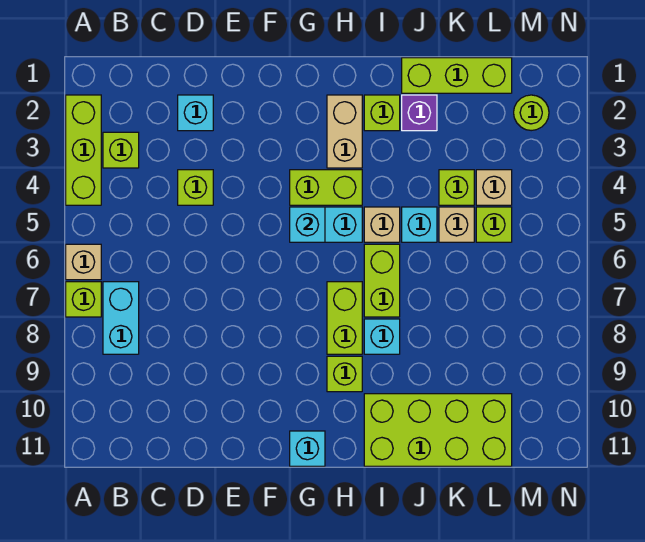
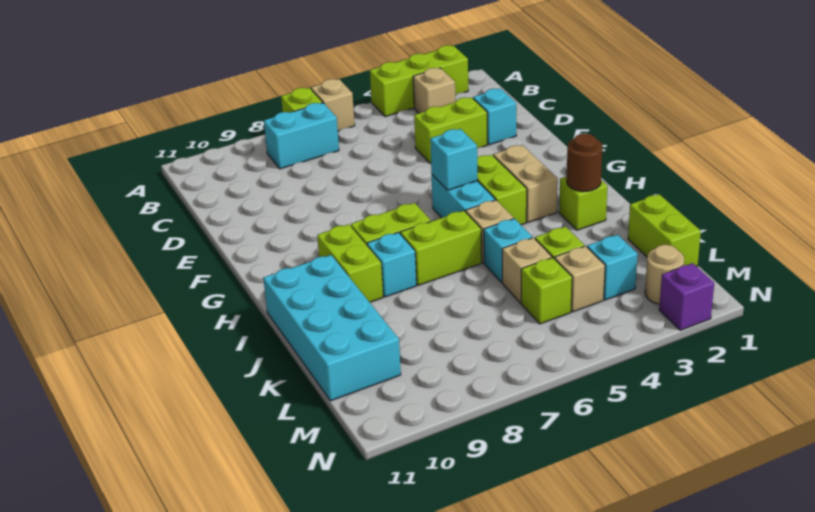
lime brick B3 level 1 -> tan brick B3 level 1
lime brick D4 level 1 -> lime brick D3:D4 level 1
cyan brick G11 level 1 -> cyan brick L3 level 1
tan brick H2:H3 level 1 -> tan brick G3:H3 level 1
lime brick H9 level 1 -> lime brick H9:I9 level 1
none -> brown round brick I2 level 2
lime brick I10:L11 level 1 -> cyan brick I10:L11 level 1
lime brick J1:L1 level 1 -> lime brick K1:L1 level 1
purple brick J2 level 1 -> purple brick N2 level 1
lime round brick M2 level 1 -> tan round brick M2 level 1

